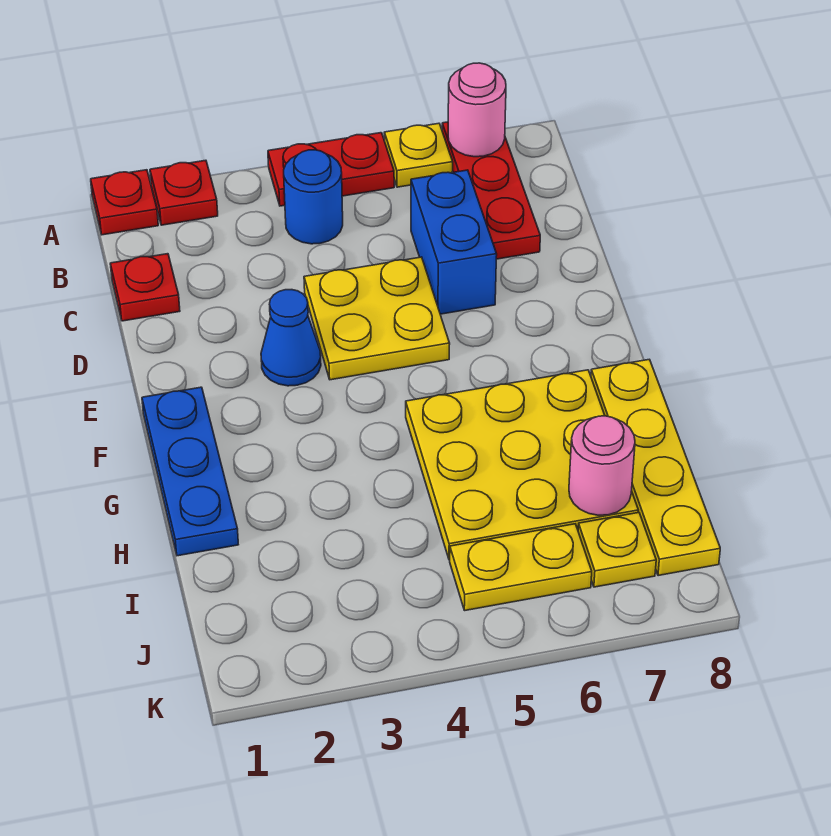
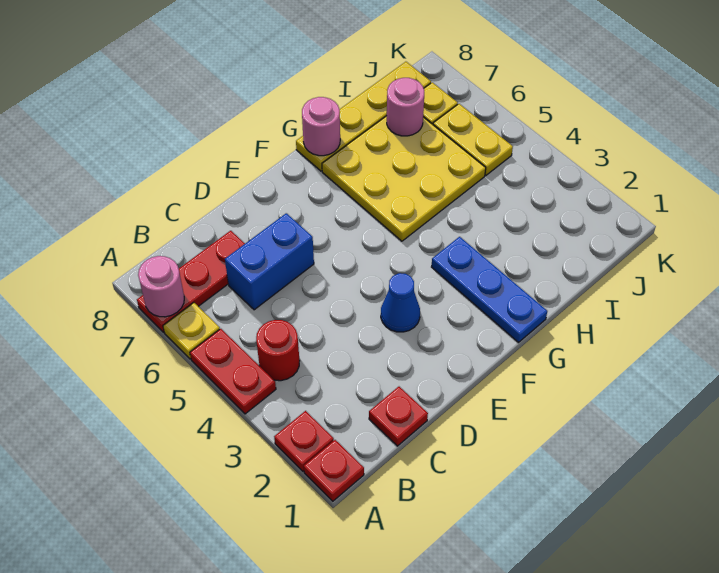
blue round brick B4 level 1 -> red round brick B4 level 1
yellow plate D4:E5 level 1 -> none
blue plate F1:H1 level 1 -> blue plate G1:G3 level 1
none -> pink round brick G8 level 2

